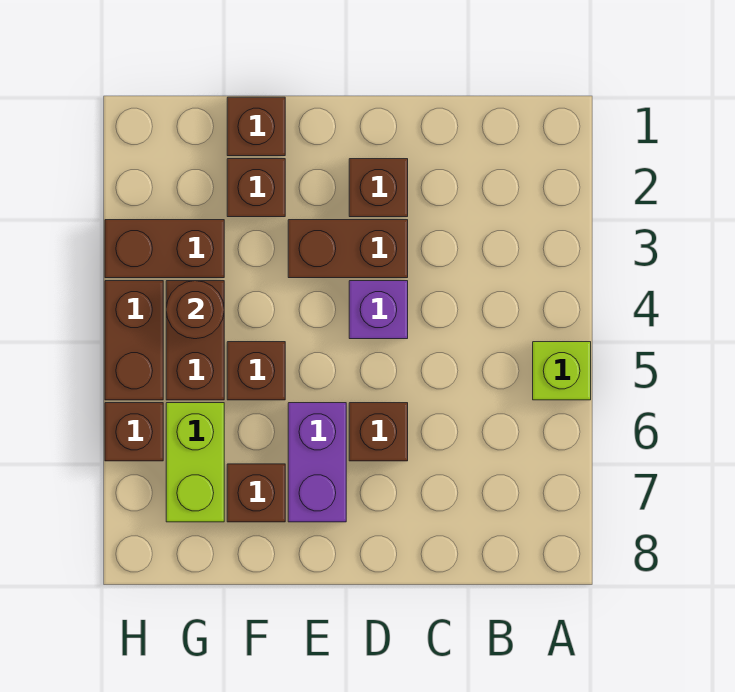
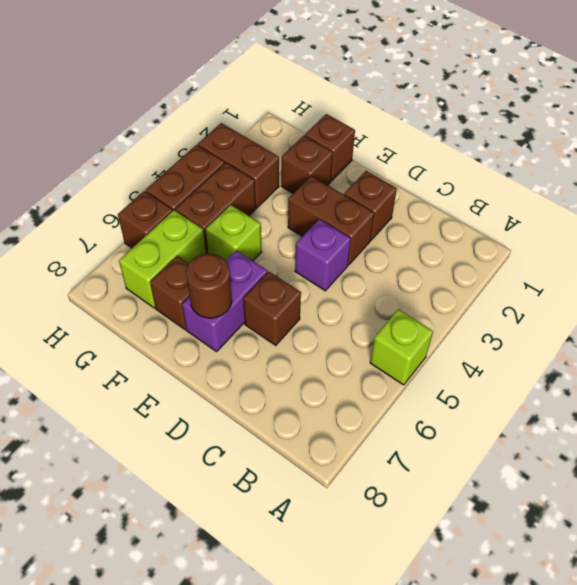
brown brick F5 level 1 -> lime brick F5 level 1
brown round brick G4 level 2 -> brown round brick E7 level 2

